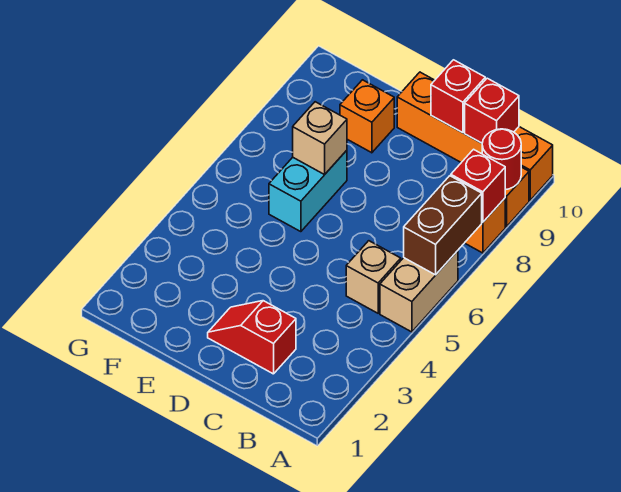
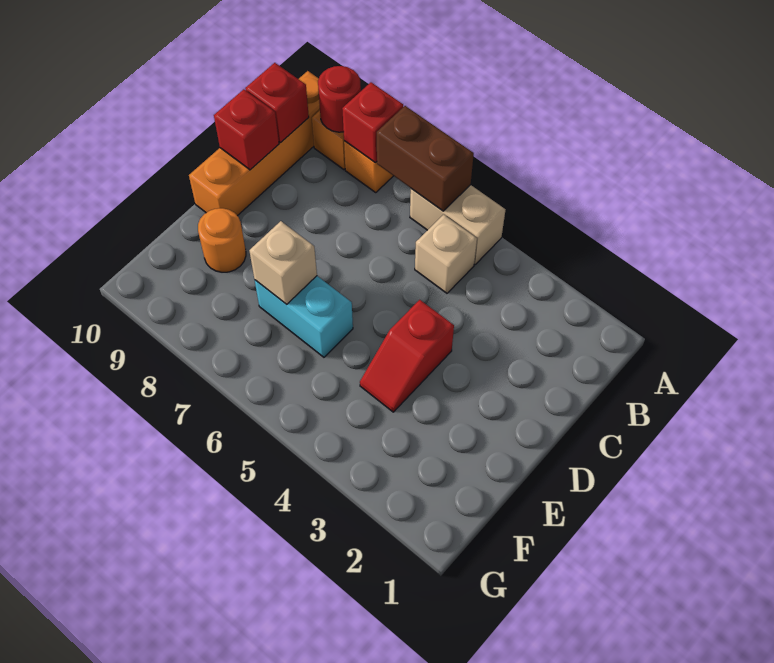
red slope C2:D2 level 1 top C -> red slope D4:E4 level 1 top D
orange brick E9 level 1 -> orange round brick E9 level 1

